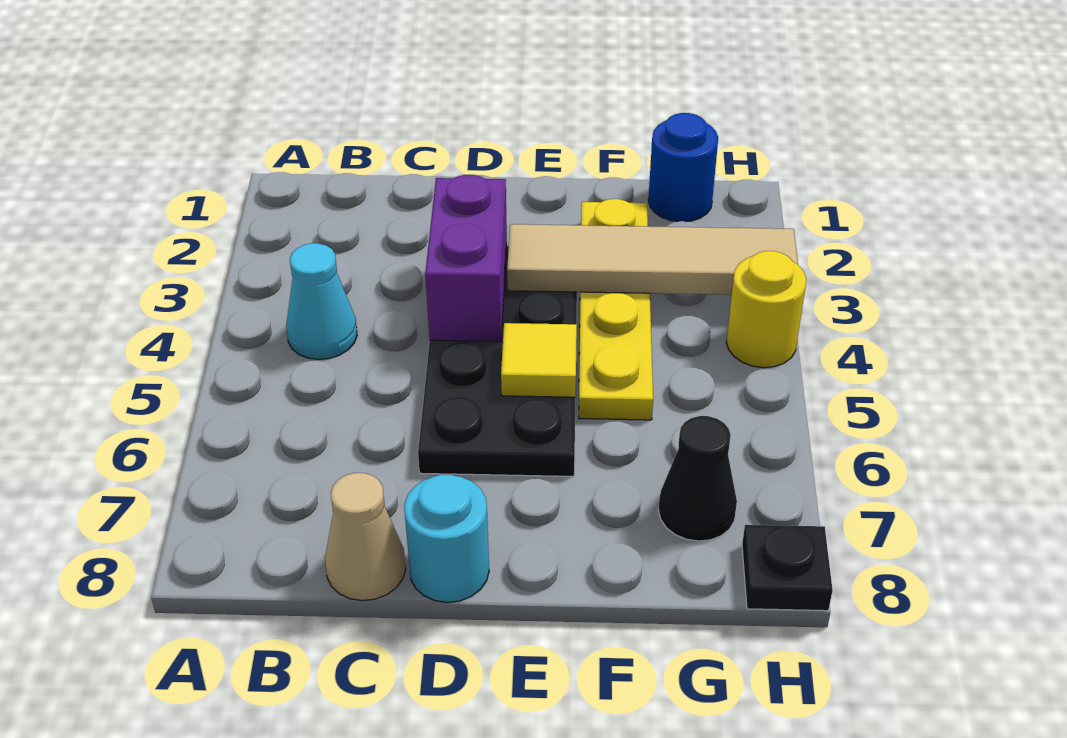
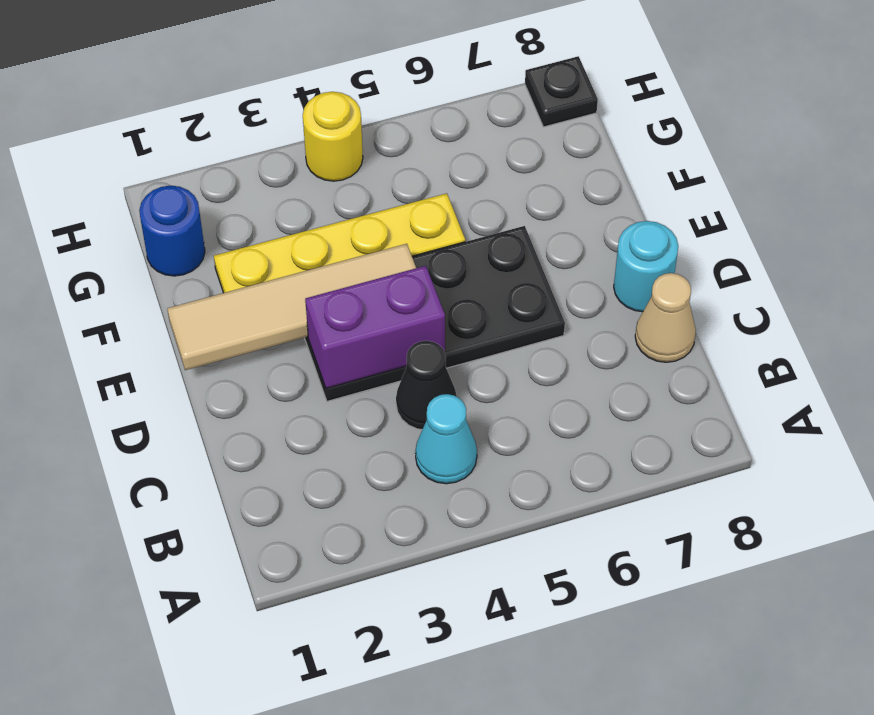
tan tile E3:H3 level 2 -> tan tile E1:E4 level 2
yellow tile E5 level 2 -> none
black cone G7 level 1 -> black cone C4 level 1

